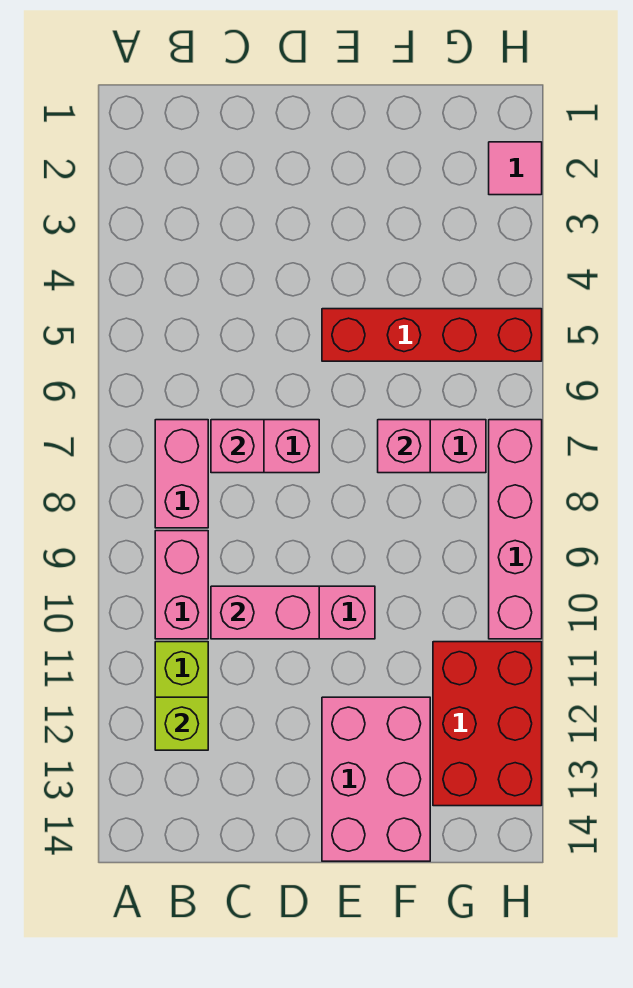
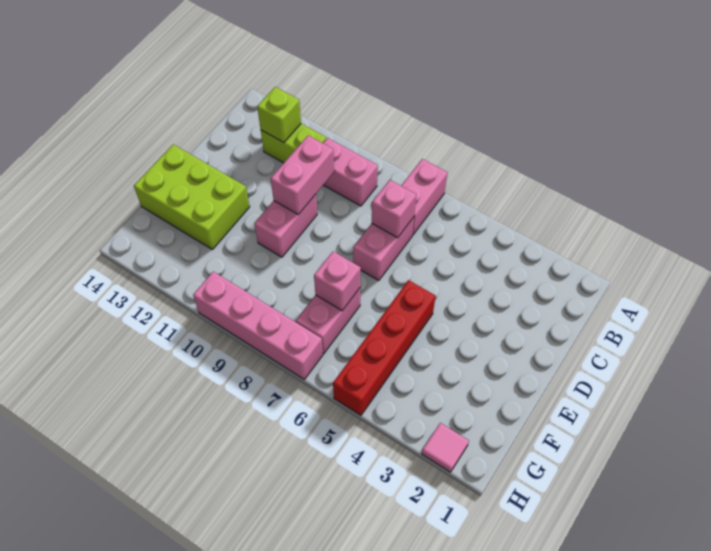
pink brick B7:B8 level 1 -> pink brick A7:B7 level 1
pink brick E12:F14 level 1 -> lime brick E12:F14 level 1
red brick G11:H13 level 1 -> none

